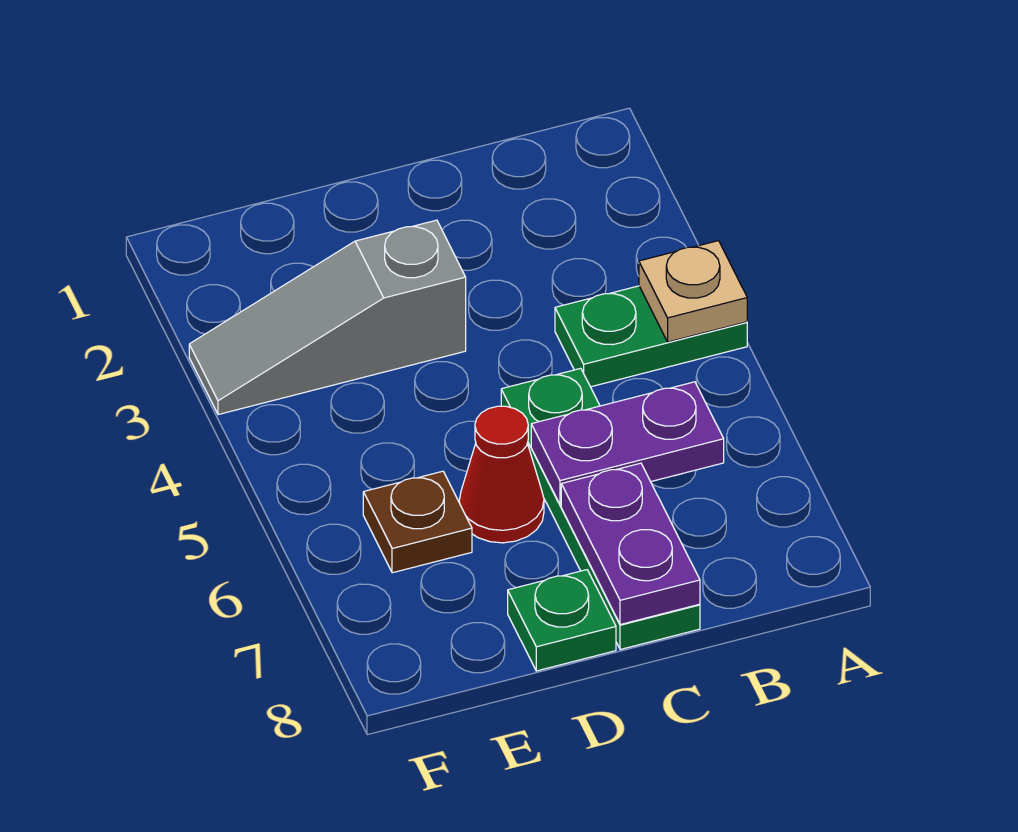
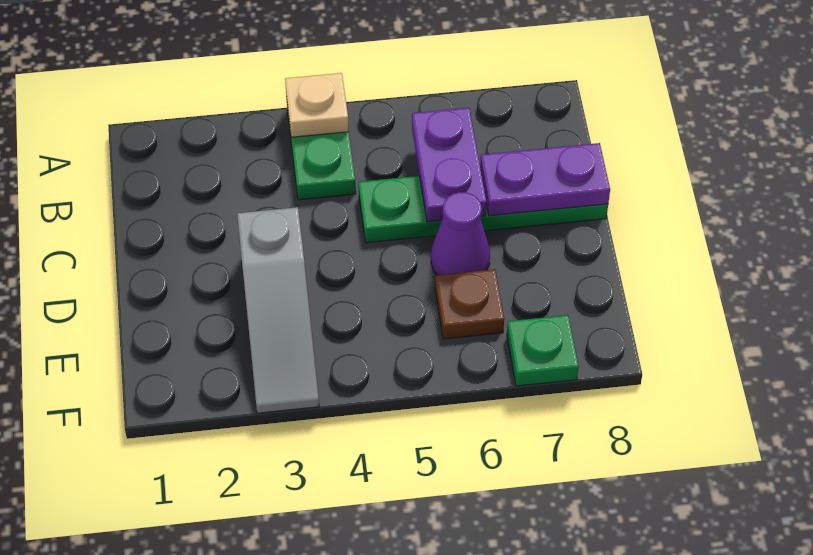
red cone D6 level 1 -> purple cone D6 level 1
green plate D8 level 1 -> green plate F7 level 1

